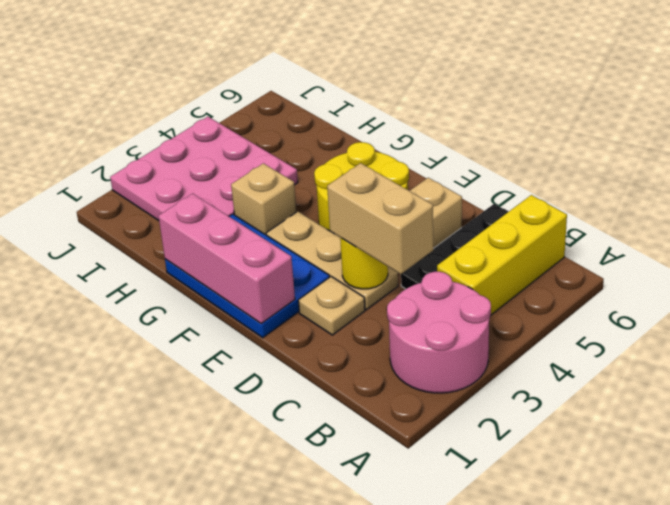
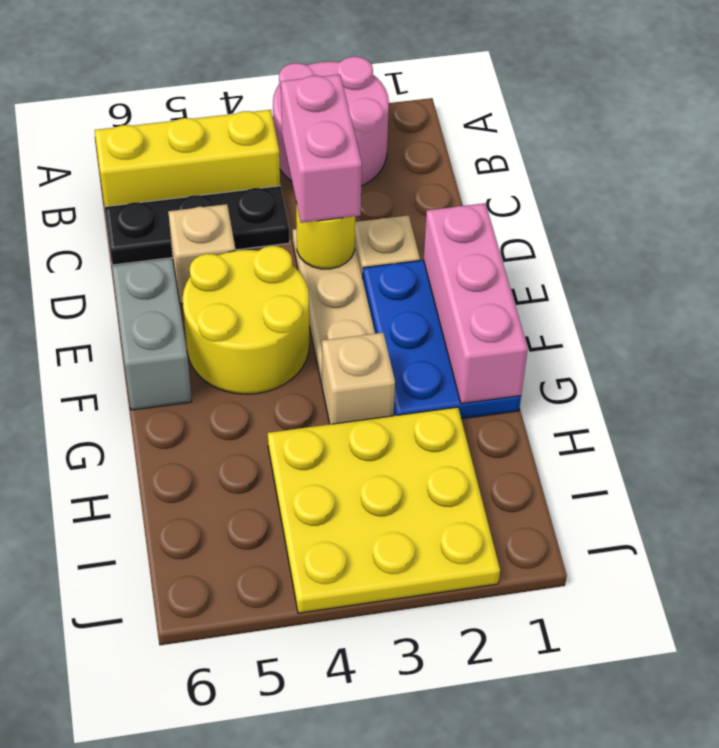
tan brick C3:D3 level 3 -> pink brick C3:D3 level 3
none -> grey brick E6:F6 level 1
pink plate H2:J4 level 1 -> yellow plate H2:J4 level 1

